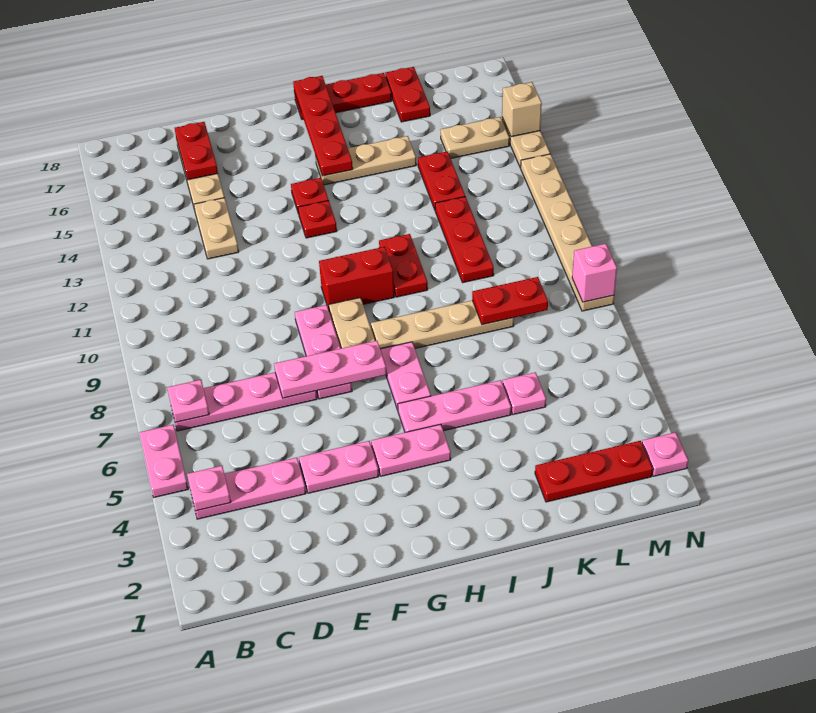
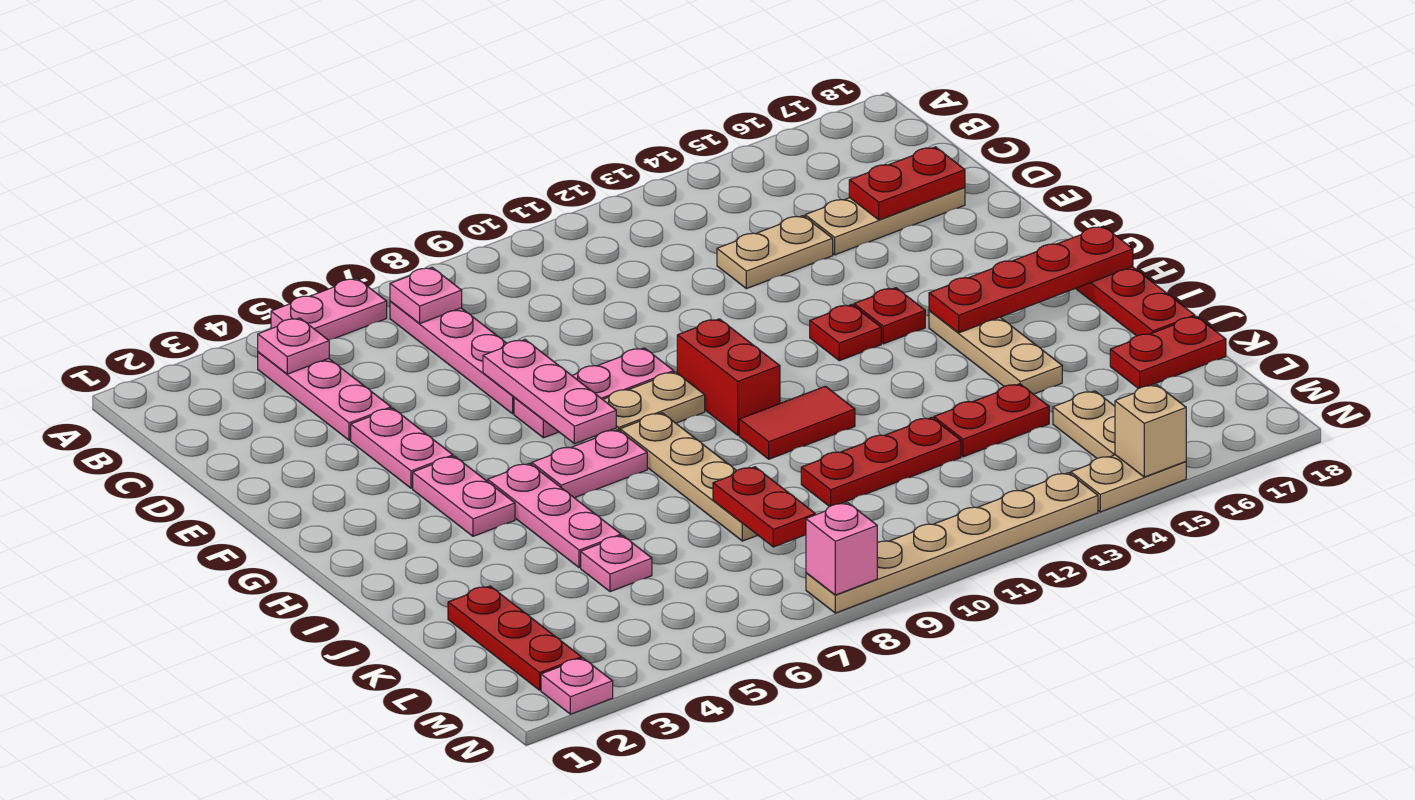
red plate I10:I11 level 1 -> red tile I10:I11 level 1

